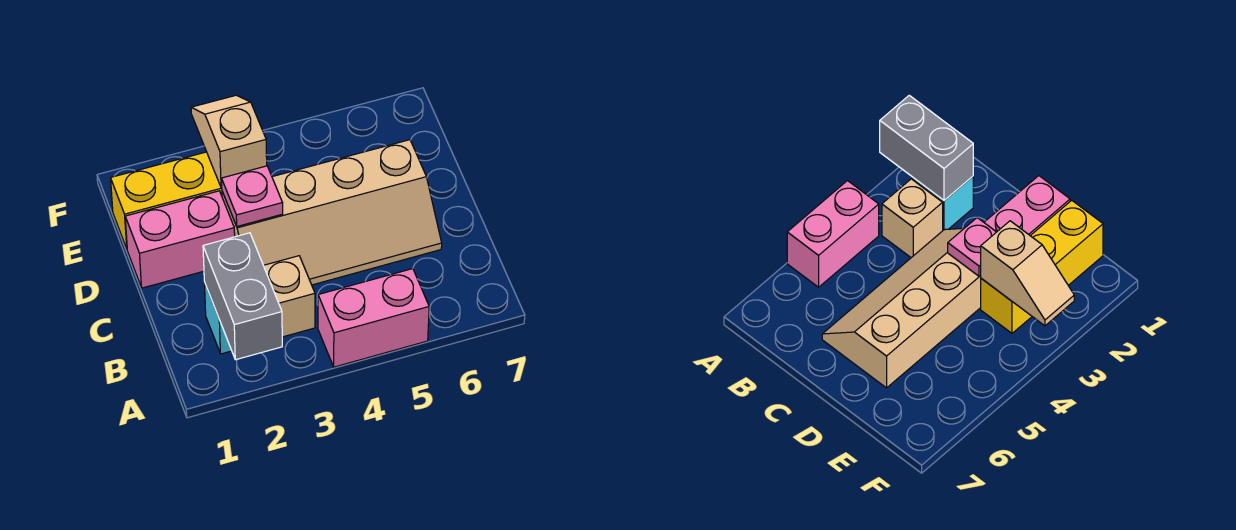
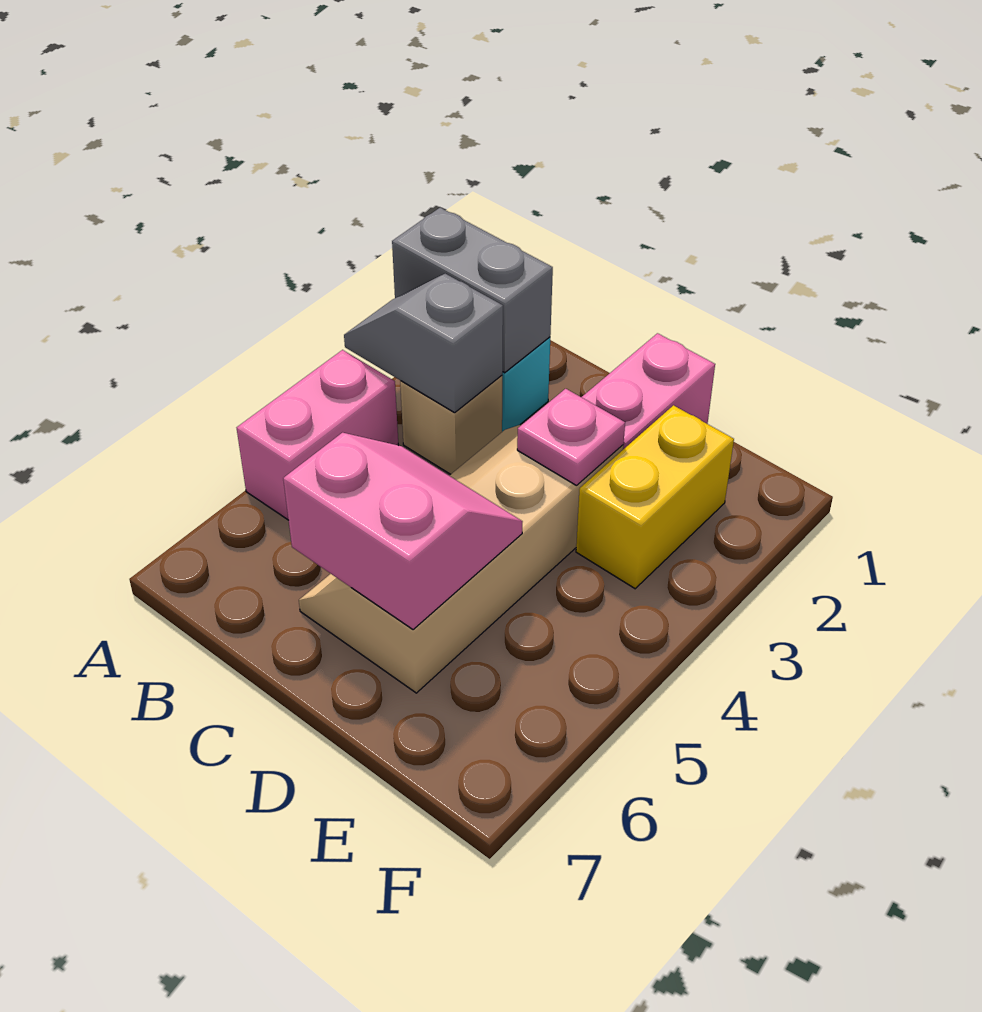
none -> grey slope A3:B3 level 2 top B
none -> pink slope C5:D6 level 2 top 6
yellow brick E1:E3 level 1 -> yellow brick E2:E3 level 1
tan slope E3:F3 level 2 top E -> none

